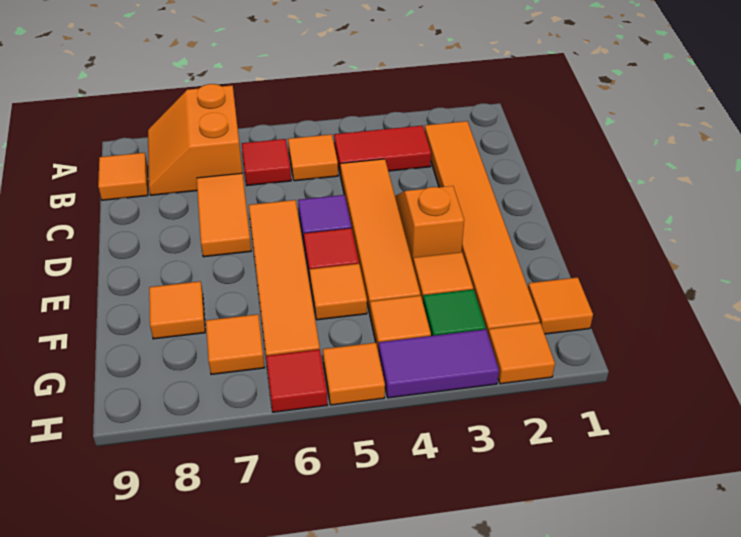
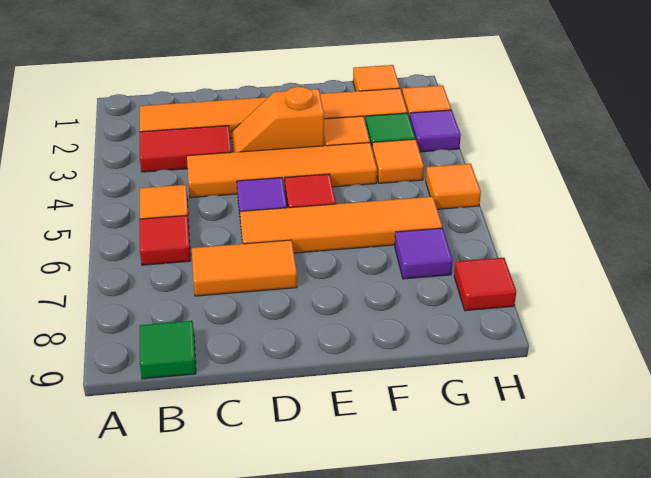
orange slope A7:B8 level 1 top 7 -> none
red tile B3:B4 level 1 -> red tile B3:C3 level 1
orange tile B9 level 1 -> green tile B9 level 1
orange tile F5 level 1 -> none
orange tile F8 level 1 -> none
orange tile G7 level 1 -> purple tile G7 level 1
purple tile H3:H4 level 1 -> purple tile H3 level 1
red tile H6 level 1 -> red tile H8 level 1

